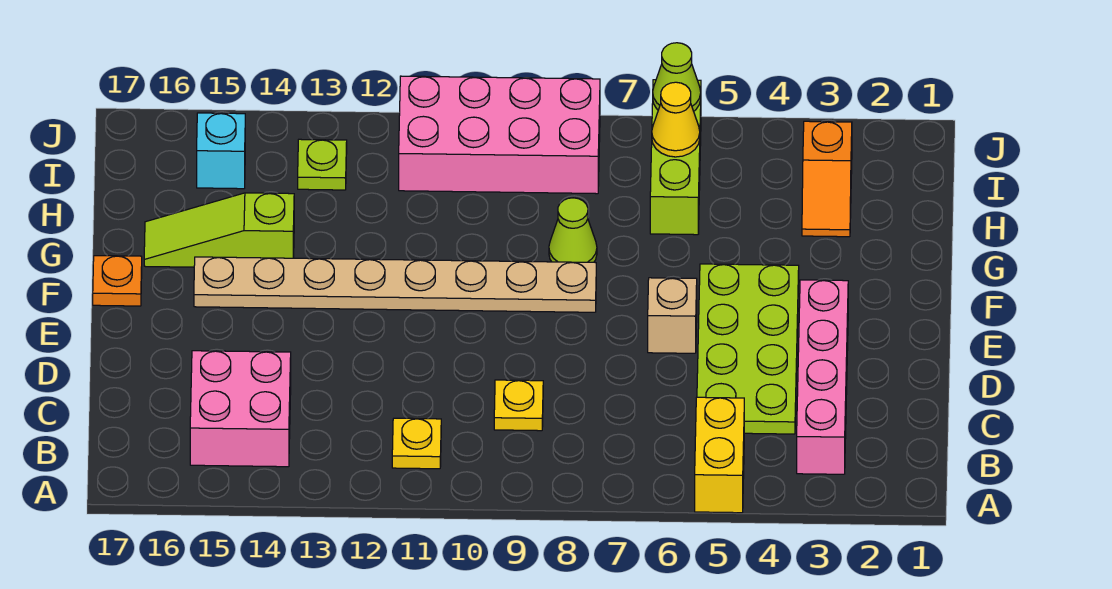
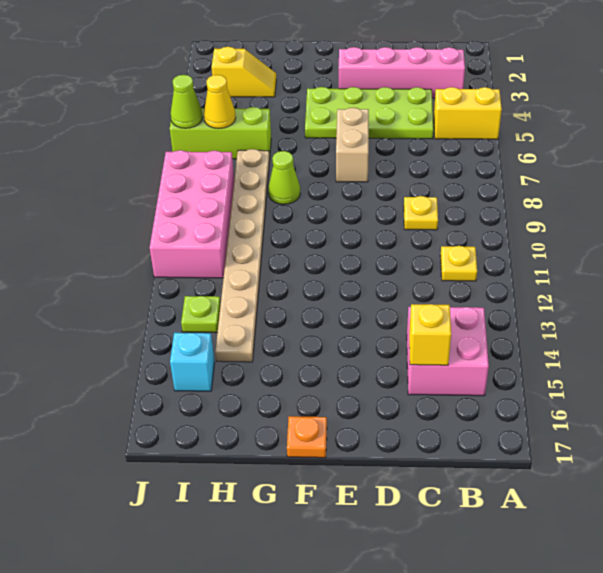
none -> yellow brick C15 level 2
tan brick E6 level 1 -> tan brick E6:E7 level 1
tan plate F8:F15 level 1 -> tan plate H7:H14 level 1
lime slope G14:G16 level 1 top 14 -> none
orange slope H3:I3 level 1 top I -> yellow slope H3:I3 level 1 top I

